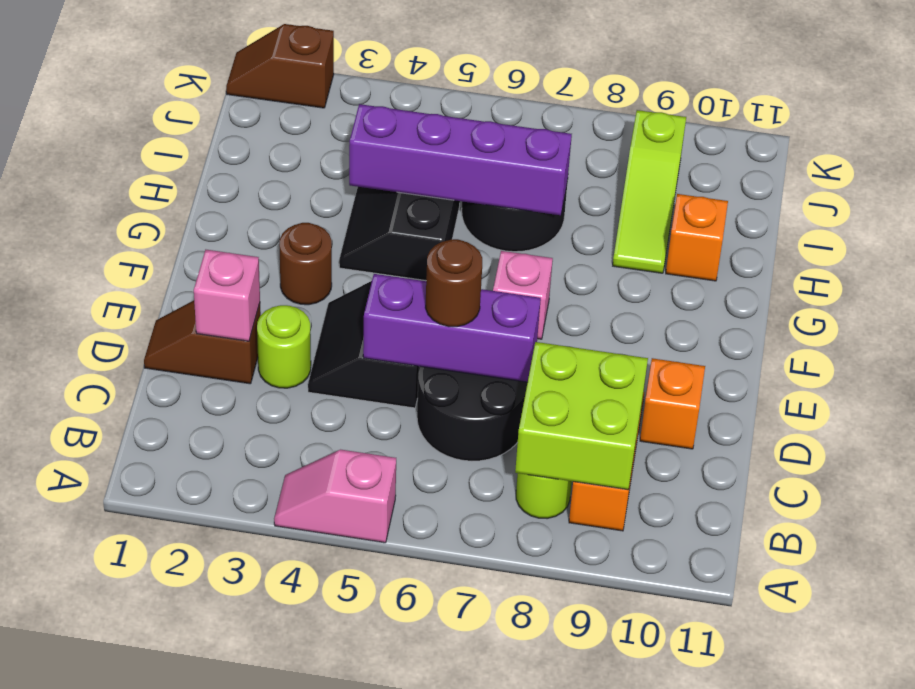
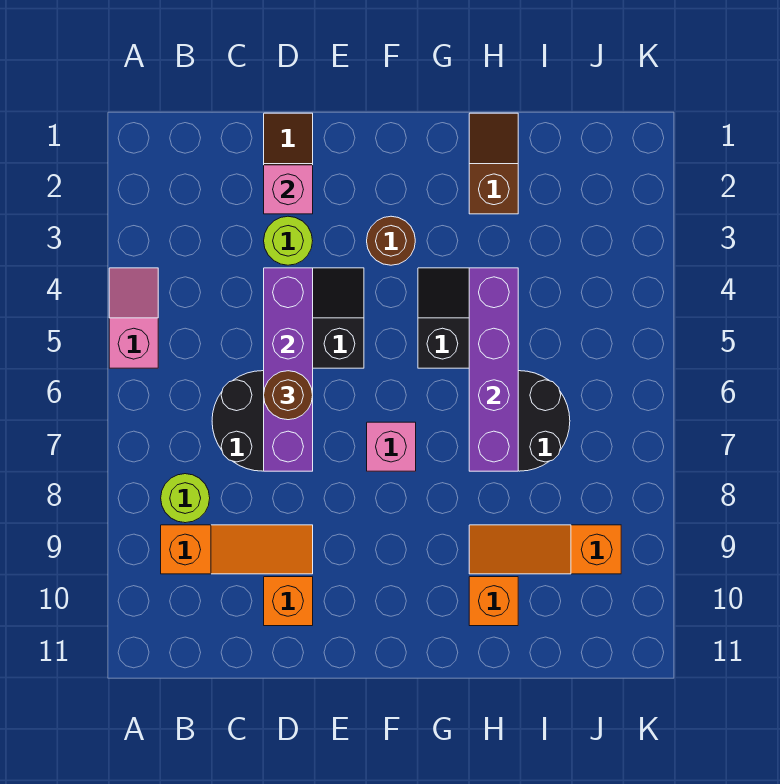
lime brick B8:C9 level 2 -> none
purple brick D5:D7 level 2 -> purple brick D4:D7 level 2
lime slope H9:J9 level 1 top J -> orange slope H9:J9 level 1 top J
brown slope K1:K2 level 1 top 2 -> brown slope H1:H2 level 1 top 2

